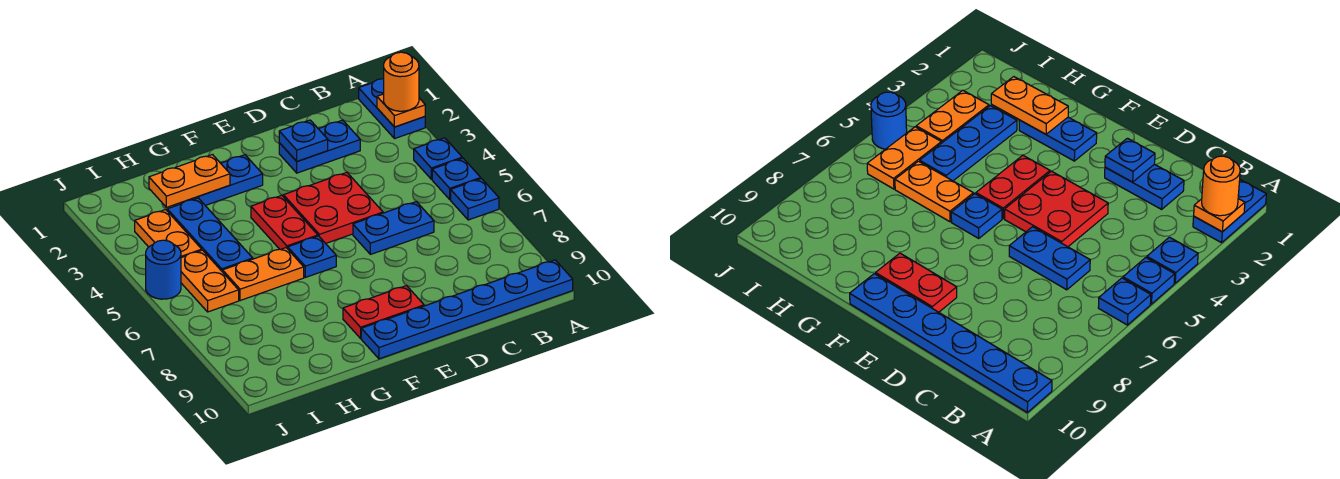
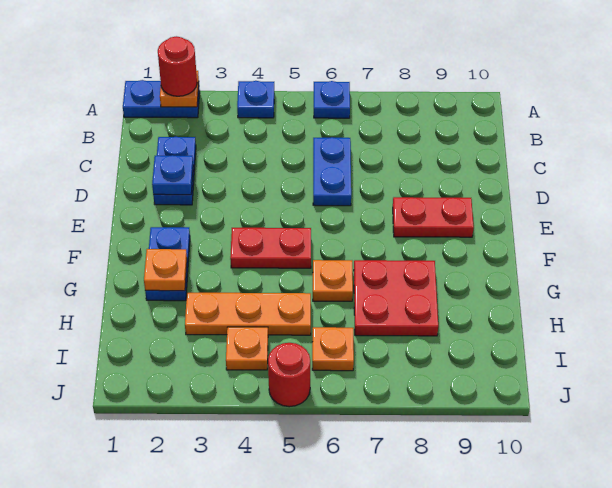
orange round brick A2 level 3 -> red round brick A2 level 3
blue plate A5 level 1 -> none
blue plate A10:F10 level 1 -> none
red plate D4:E5 level 1 -> red plate G7:H8 level 1
red plate E9:F9 level 1 -> red plate E8:E9 level 1
blue plate F6 level 1 -> none
orange plate G2:H2 level 2 -> orange plate G2 level 2
orange plate G6:H6 level 1 -> orange plate G6 level 1
blue plate H3:H5 level 1 -> orange plate H3:H5 level 1
orange plate I3:I4 level 1 -> orange plate I4 level 1
orange plate I5:I6 level 1 -> orange plate I6 level 1
blue round brick J5 level 1 -> red round brick J5 level 1

